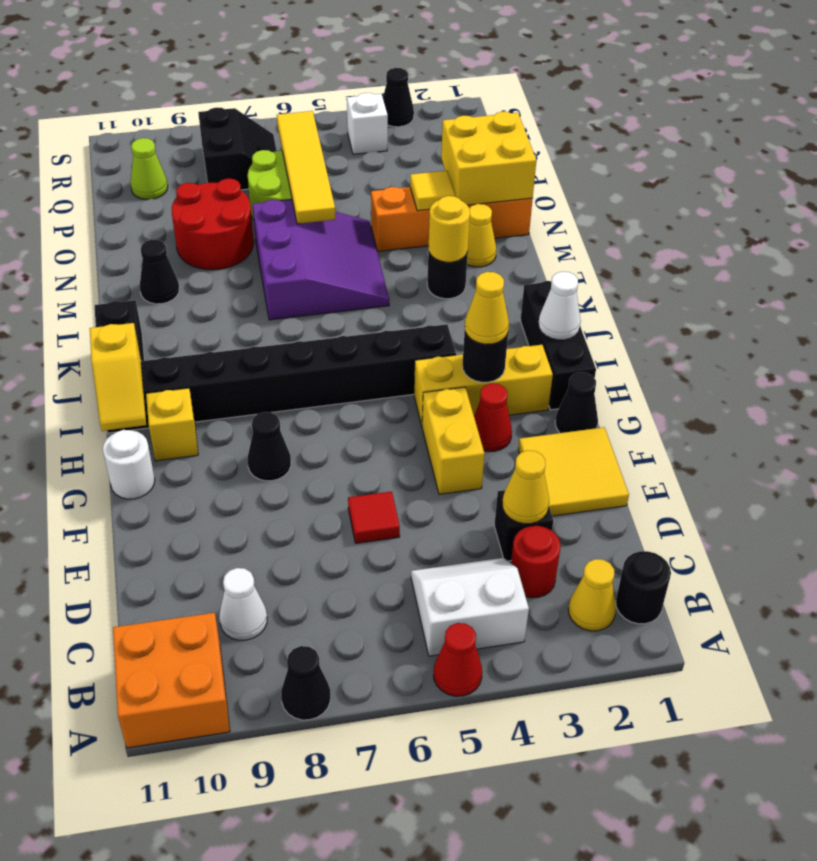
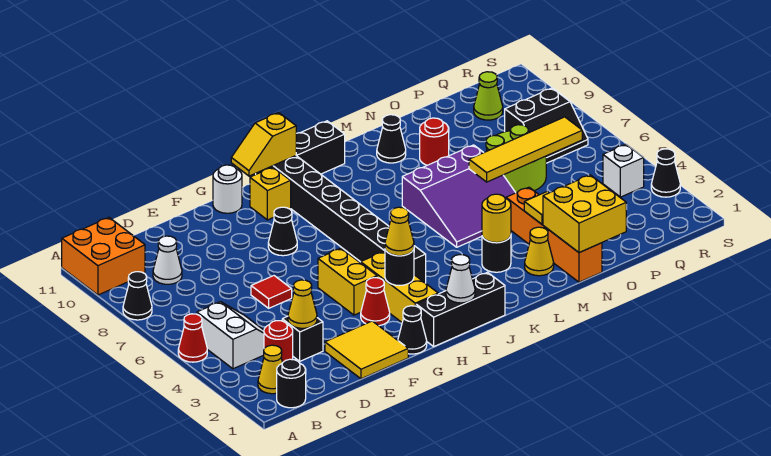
yellow brick F4:G4 level 1 -> yellow brick G4:G5 level 1
red round brick N8:O9 level 1 -> red round brick N9 level 1

